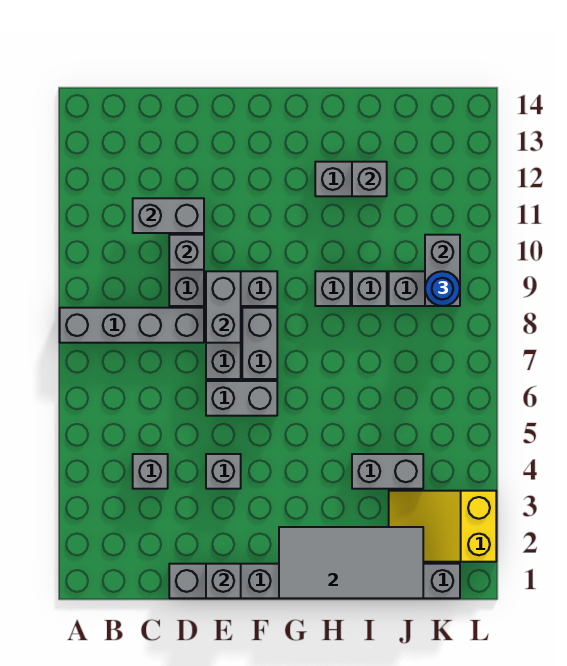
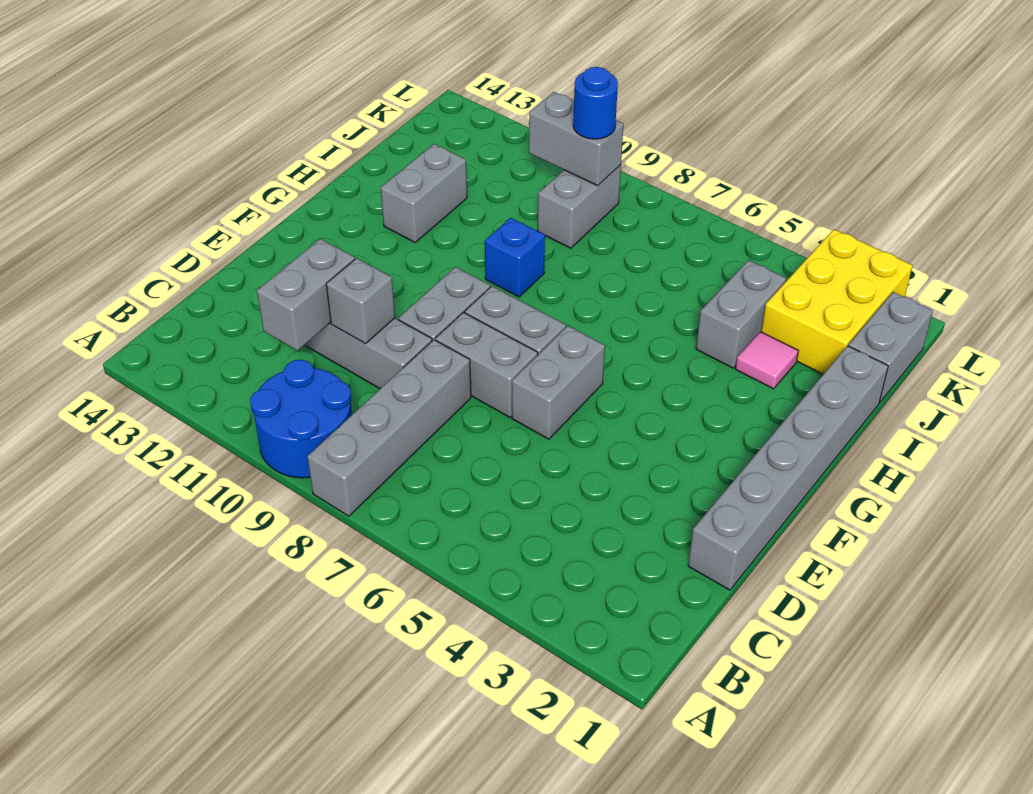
none -> blue round brick A9:B10 level 1
grey brick C4 level 1 -> none
grey brick E1 level 2 -> none
grey brick E4 level 1 -> none
grey brick E8:E9 level 2 -> none
grey tile G1:J2 level 2 -> none
grey brick H9 level 1 -> blue brick H9 level 1
none -> pink tile I3 level 1
grey brick I9 level 1 -> none
grey brick I12 level 2 -> none
yellow slope J2:L3 level 1 top L -> yellow brick J2:L3 level 1

